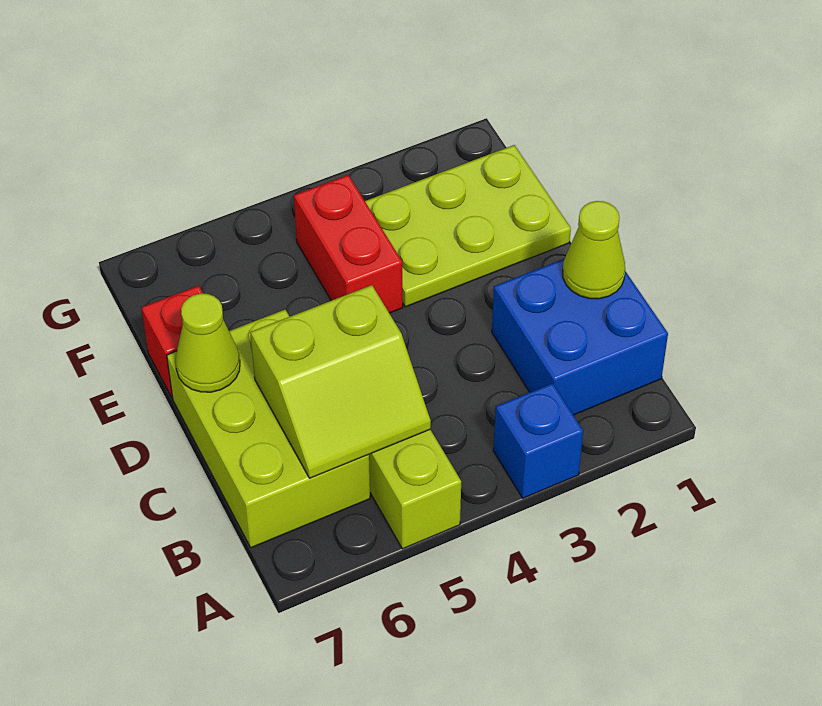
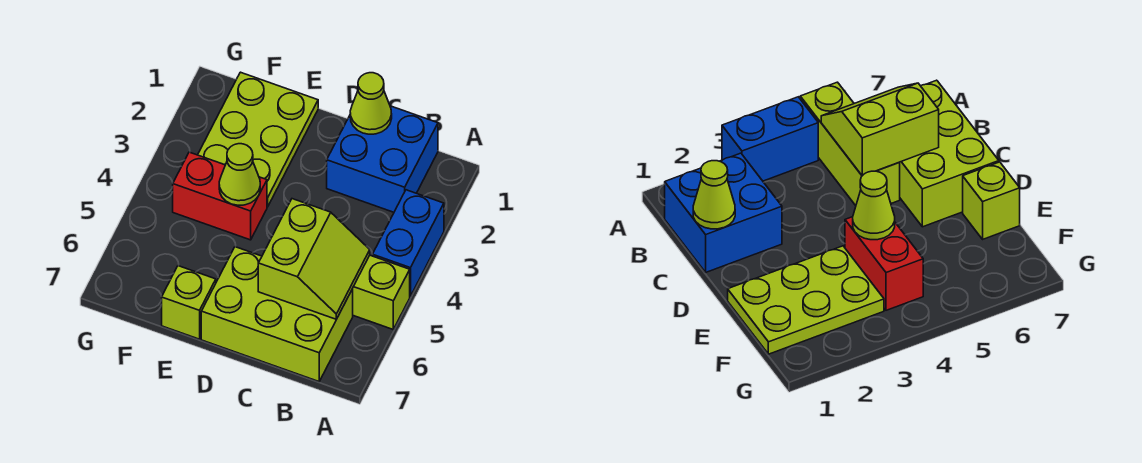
blue brick A3 level 1 -> blue brick A3:A4 level 1
lime cone D7 level 2 -> lime cone E4 level 2
red brick E7 level 1 -> lime brick E7 level 1

